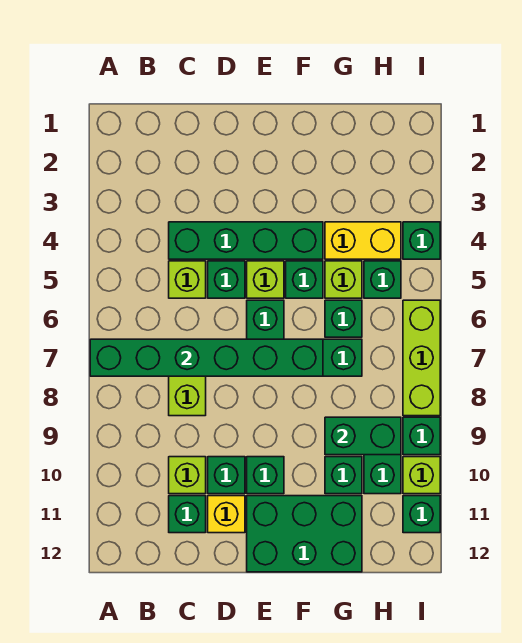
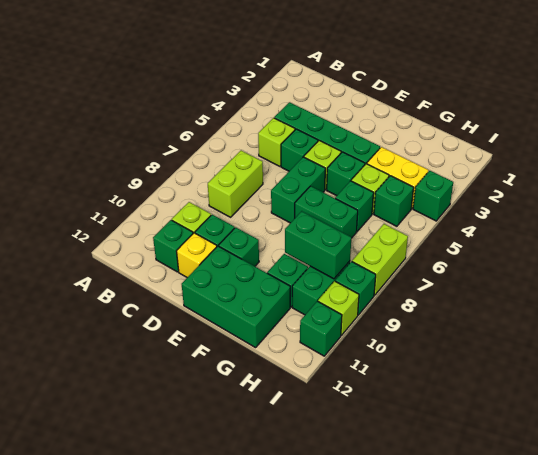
green brick A7:F7 level 2 -> none
lime brick I6:I8 level 1 -> lime brick I7:I8 level 1

